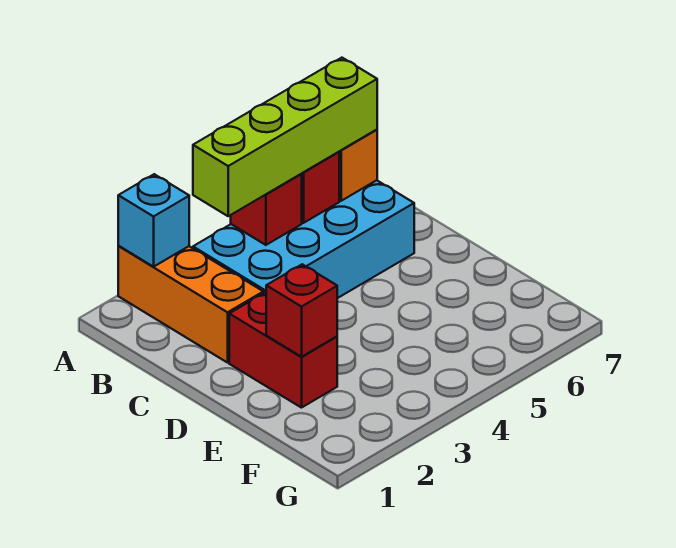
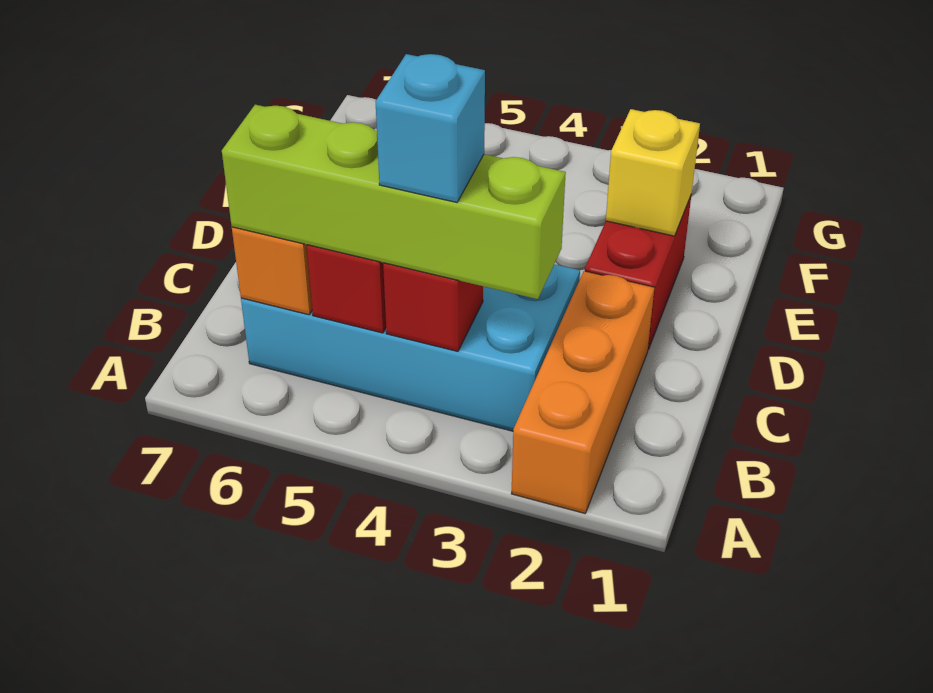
cyan brick A2 level 2 -> cyan brick B4 level 4
red brick E2 level 2 -> yellow brick E2 level 2

